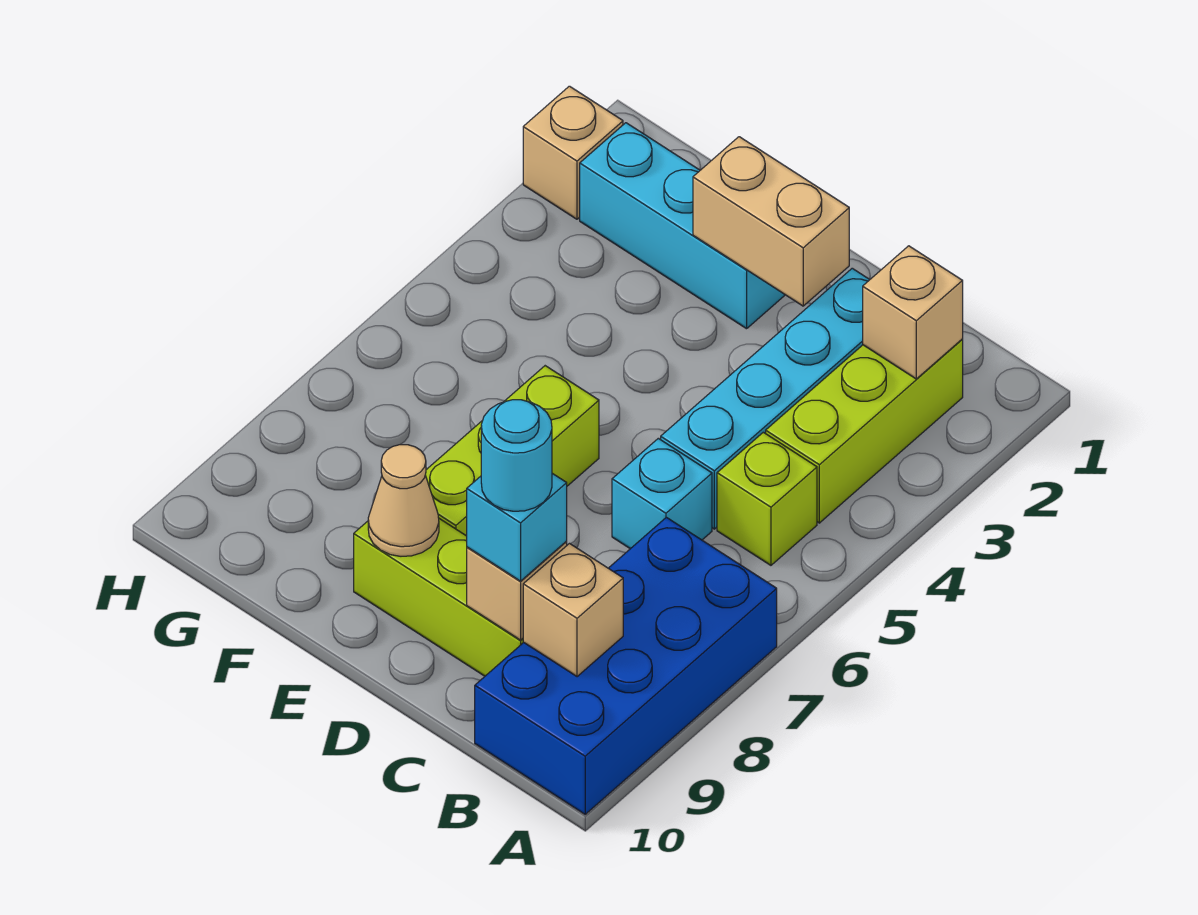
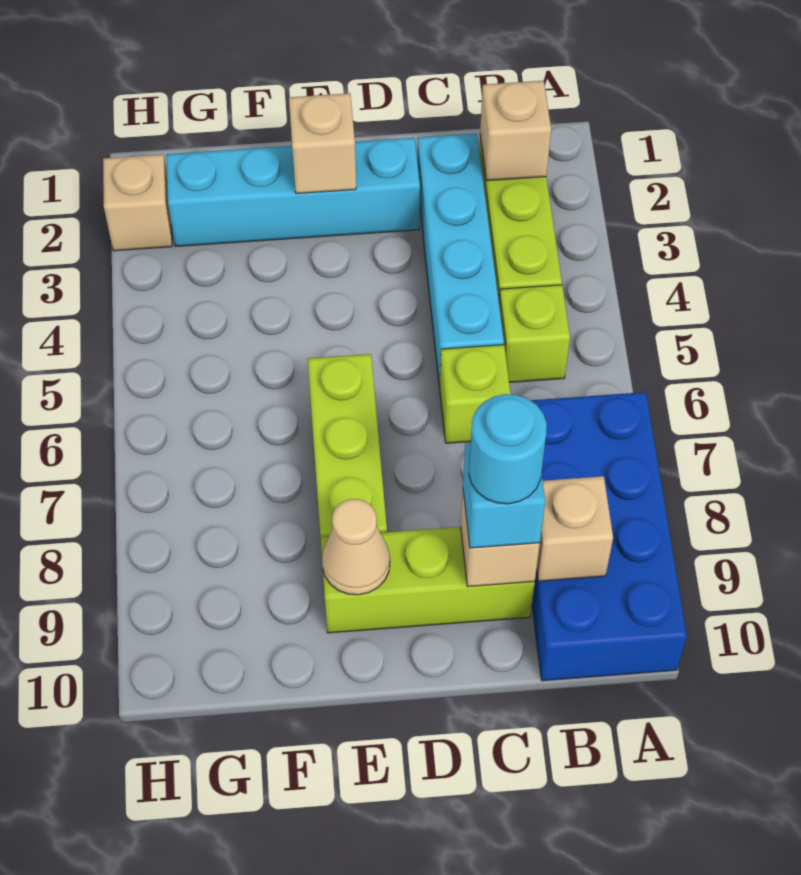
cyan brick C6 level 1 -> lime brick C6 level 1
tan brick D2:E2 level 2 -> tan brick E2 level 2
cyan brick E2:G2 level 1 -> cyan brick D2:G2 level 1

